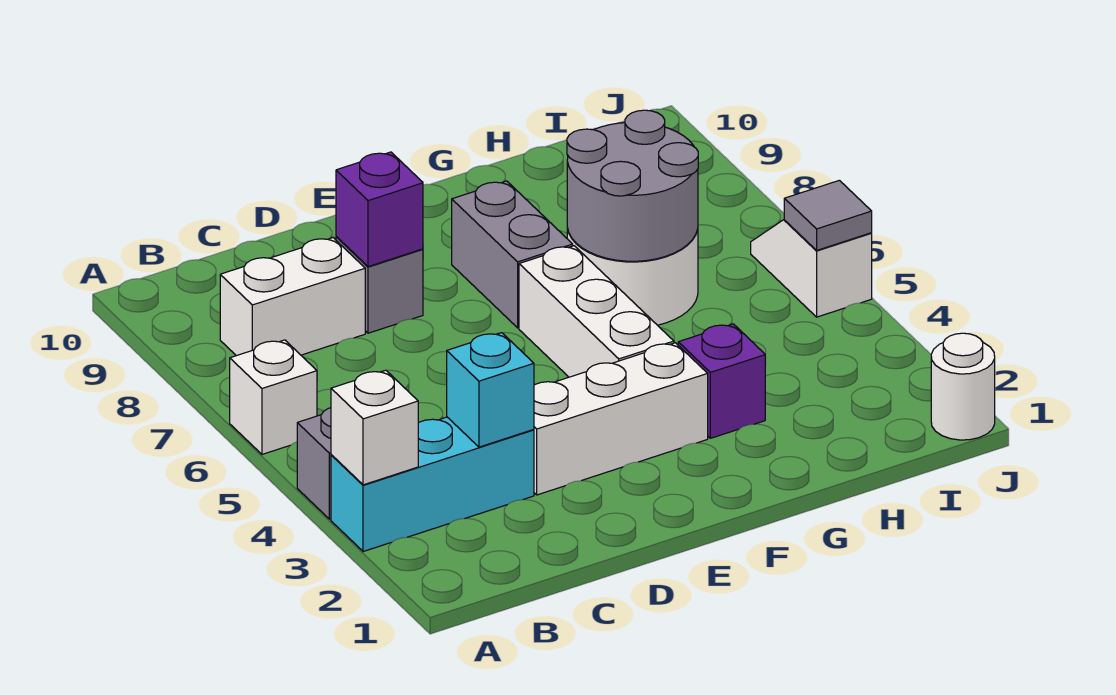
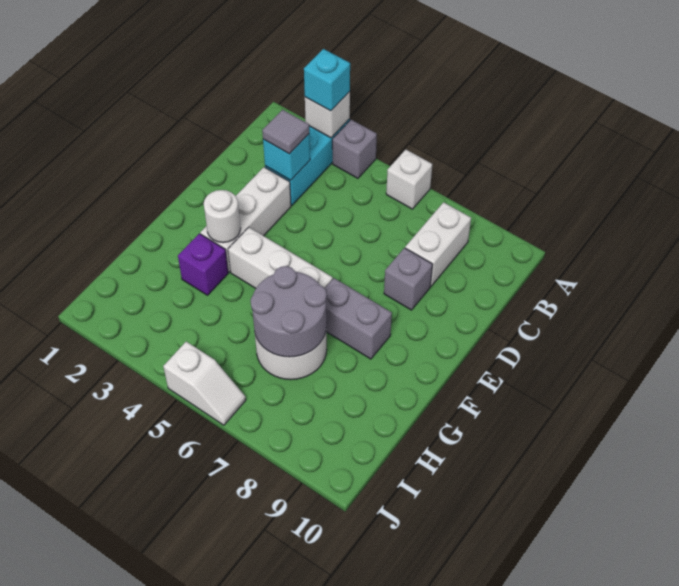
none -> cyan brick A3 level 3
purple brick D8 level 2 -> none
white round brick J1 level 1 -> white round brick F3 level 2
grey tile J5 level 2 -> grey tile C3 level 3

